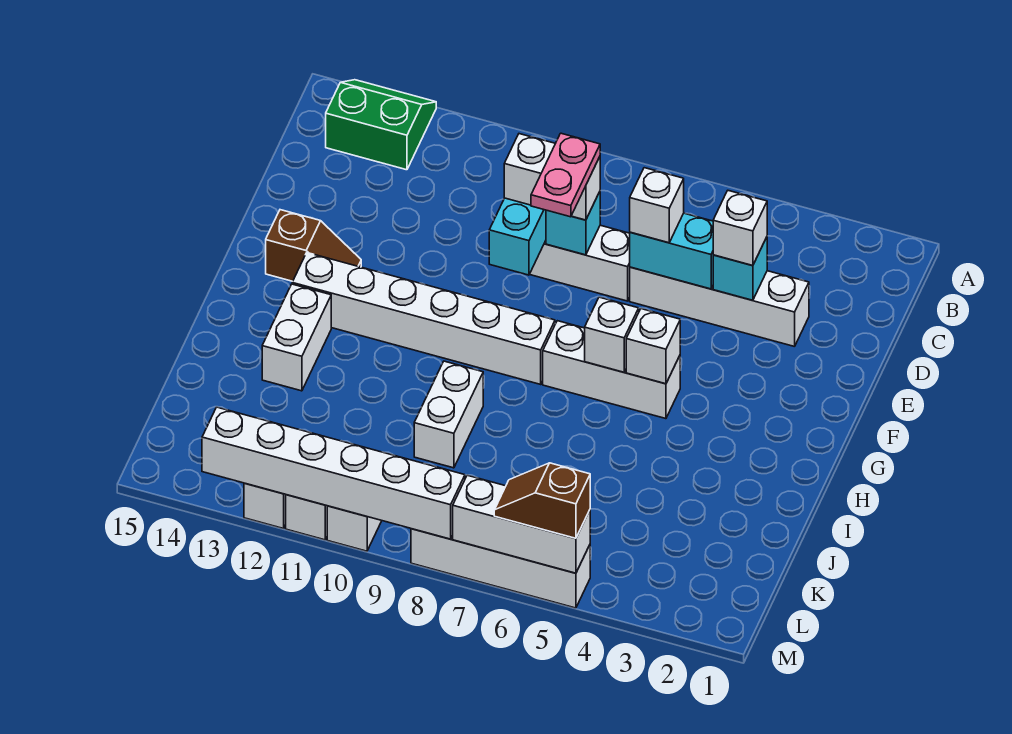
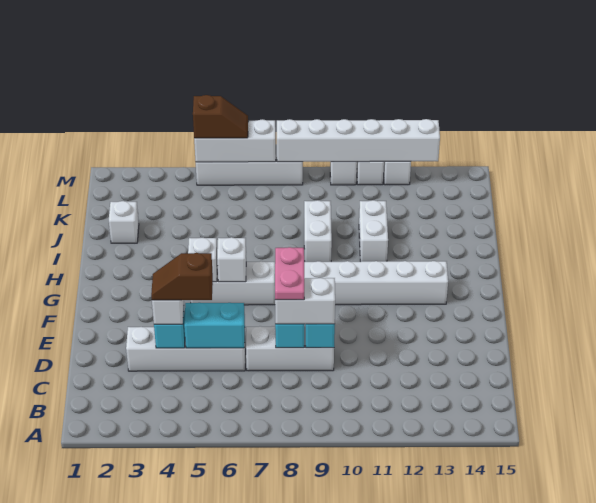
green slope A13:B14 level 1 top B -> none
white brick D6 level 3 -> white brick J2 level 1
brown slope F13:F14 level 1 top 14 -> brown slope D4:D5 level 4 top 5
white brick H13:I13 level 1 -> white brick I11:J11 level 1

